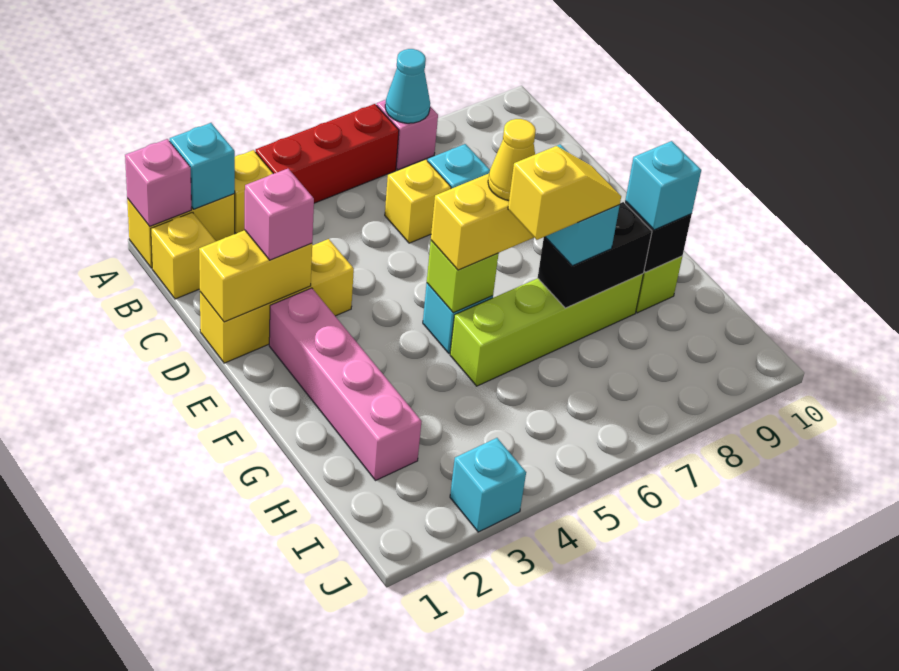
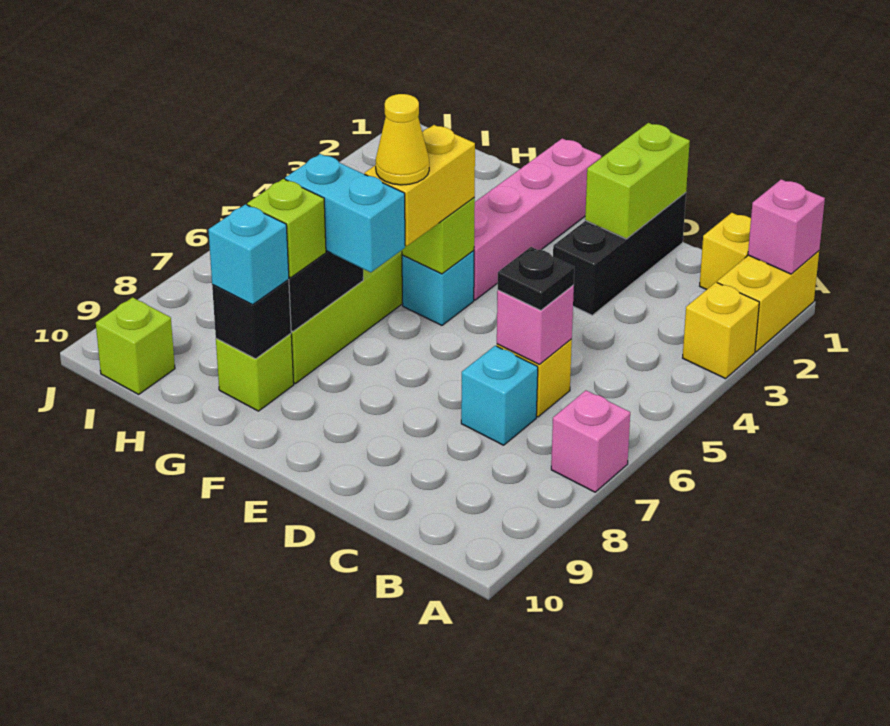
cyan brick A2 level 2 -> none
red brick A4:A6 level 1 -> none
cyan cone A7 level 2 -> none
none -> black plate C6 level 3
yellow brick D1:D3 level 1 -> black brick D1:D3 level 1
yellow brick D1:D2 level 2 -> lime brick D1:D2 level 2
pink brick D2 level 3 -> pink brick C6 level 2
pink brick E2:H2 level 1 -> pink brick F1:F4 level 1
yellow slope G6:G7 level 4 top 6 -> none
none -> lime brick G8 level 3
none -> lime brick I10 level 1
cyan brick J3 level 1 -> none

